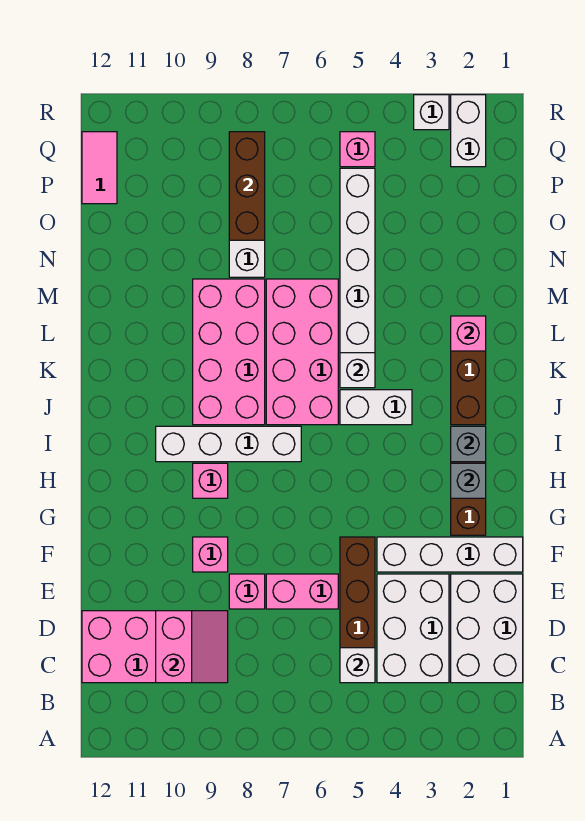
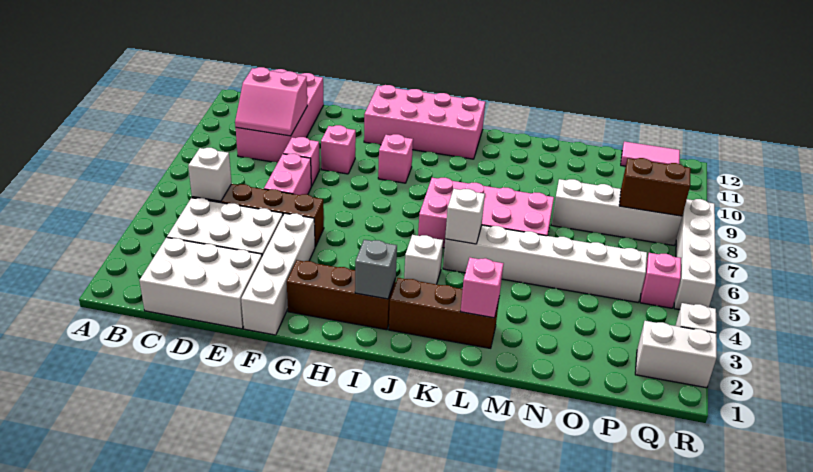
grey brick H2 level 2 -> none
white brick I7:I10 level 1 -> white brick R5:R8 level 1
white brick J4:J5 level 1 -> white brick J4 level 1
pink brick J8:M9 level 1 -> pink brick G11:J12 level 1
brown brick O8:Q8 level 2 -> brown brick P8:Q8 level 2

